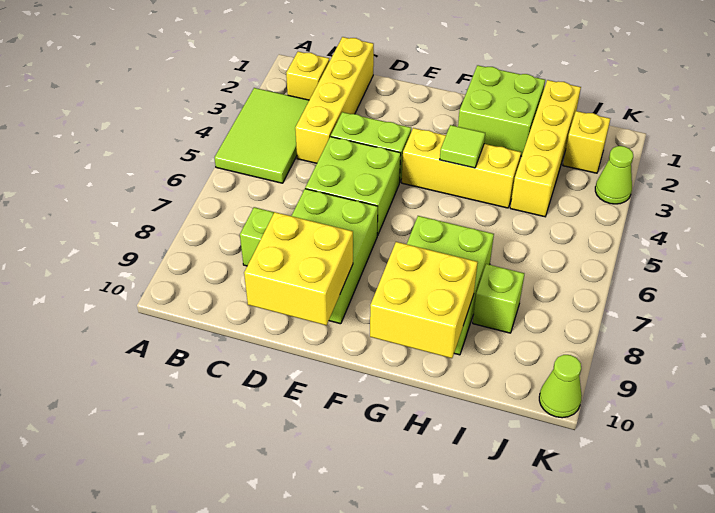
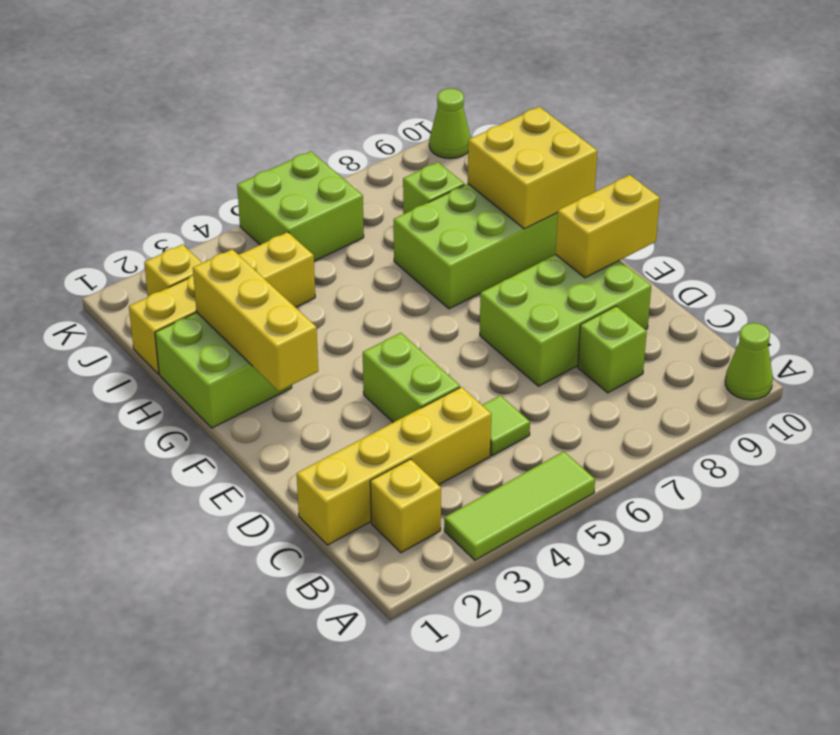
lime tile A3:B5 level 1 -> lime tile A3:A5 level 1
lime brick D5:E6 level 1 -> lime brick J5:K6 level 1
yellow brick D9:E10 level 2 -> yellow brick E9:E10 level 2
yellow brick F4:H4 level 1 -> yellow brick F2:H2 level 2
lime tile G4 level 2 -> lime tile C5 level 1
lime cone K3 level 1 -> lime cone A10 level 1

